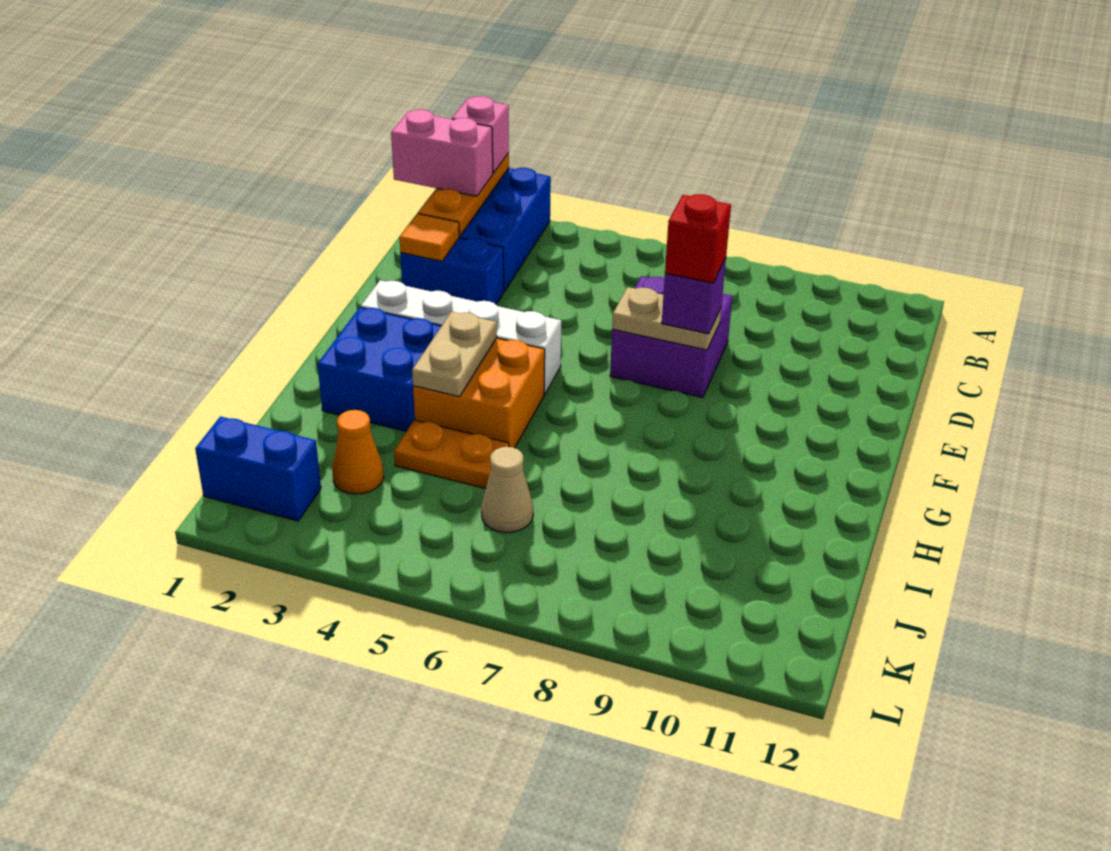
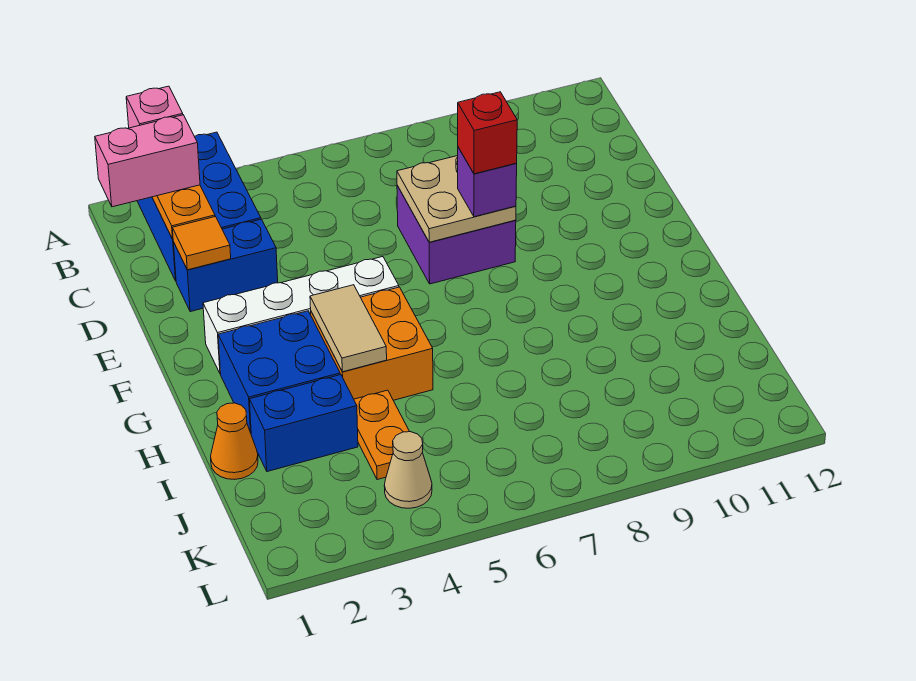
tan plate E7:E8 level 2 -> tan plate D7:E8 level 2
tan plate G4:H4 level 2 -> tan tile G4:H4 level 2
orange plate I4:I5 level 1 -> orange plate I4:J4 level 1
orange cone J3 level 1 -> orange cone I1 level 1
tan cone J6 level 1 -> tan cone K4 level 1
blue brick K1:K2 level 1 -> blue brick I2:I3 level 1

